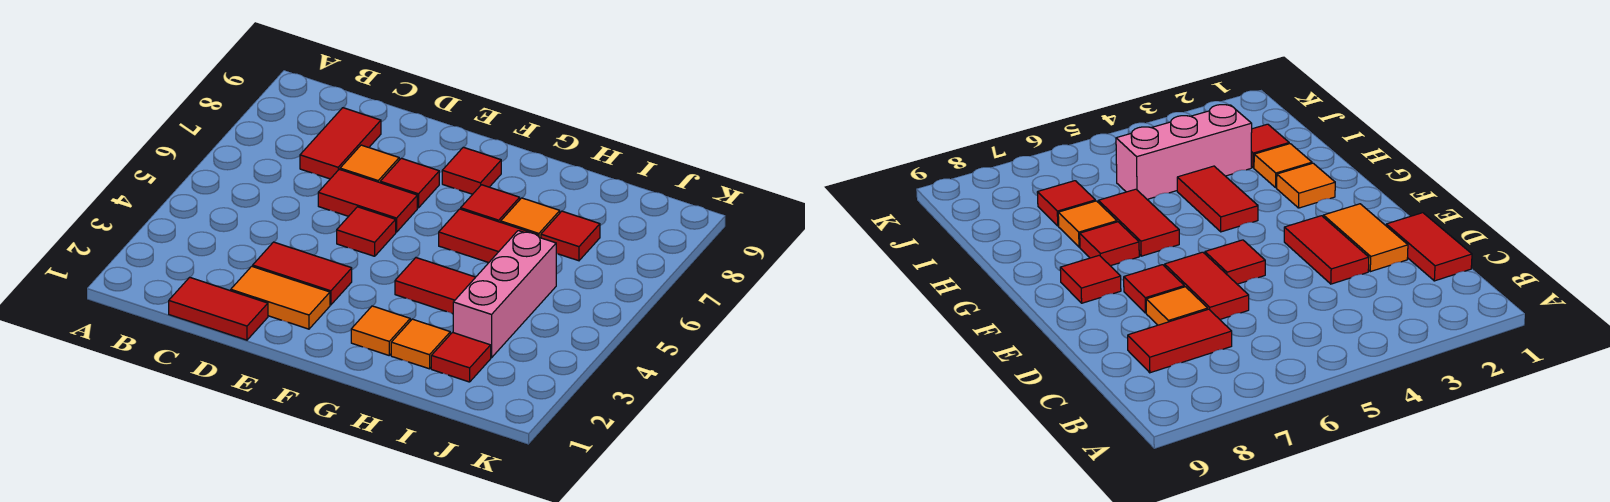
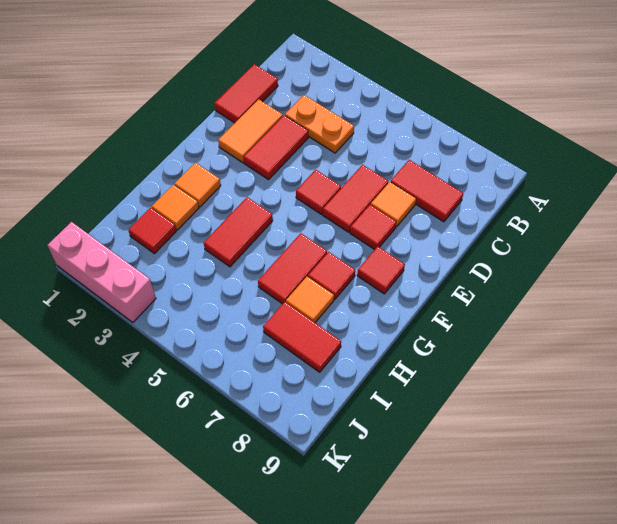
none -> orange plate C3:C4 level 1
pink brick I3:I5 level 1 -> pink brick K1:K3 level 1
red tile I7 level 1 -> red tile I7:I8 level 1

